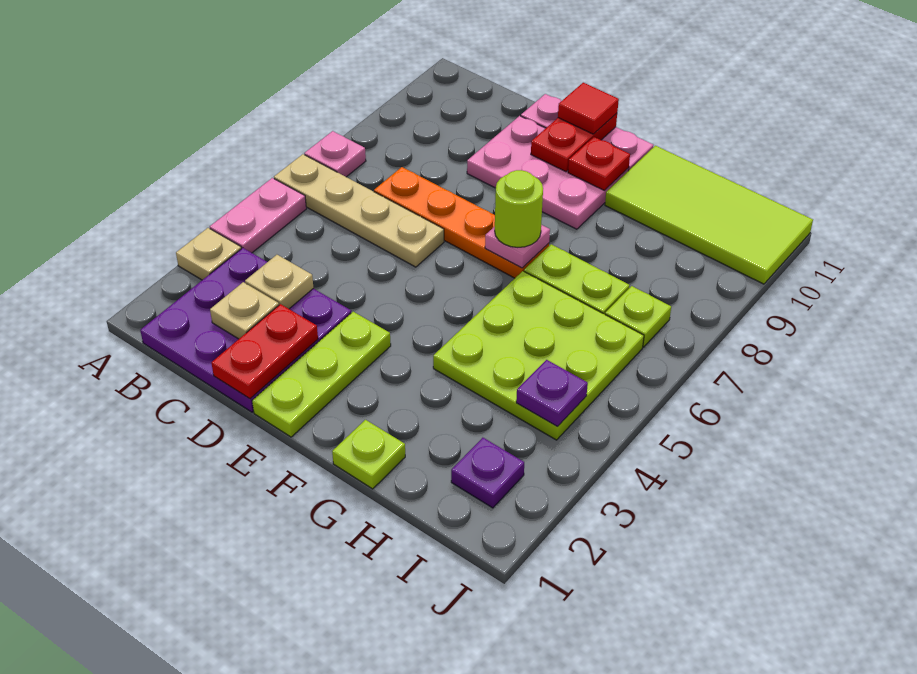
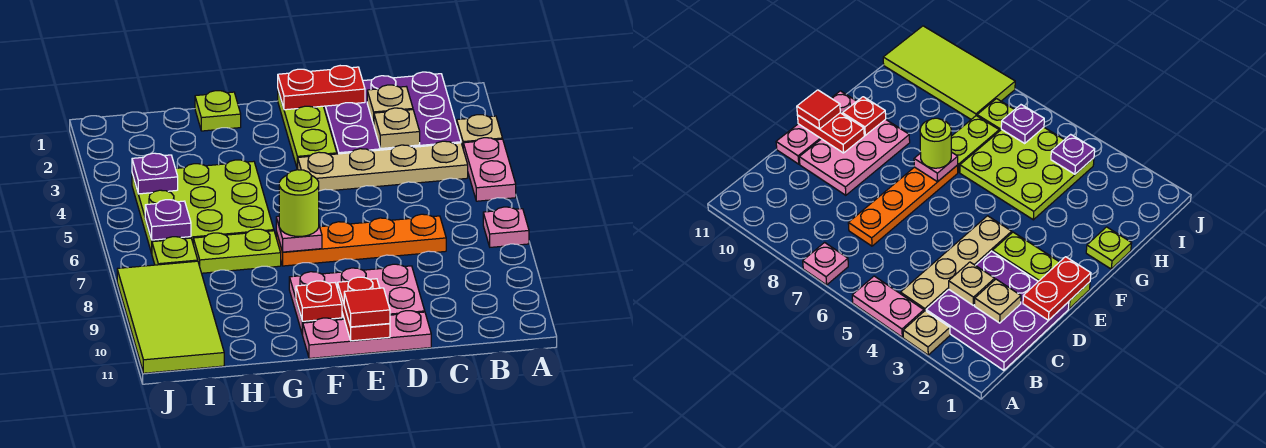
tan plate A6:D6 level 1 -> tan plate B4:E4 level 1
red plate D1:D2 level 2 -> red plate D1:E1 level 2
lime tile G10:J11 level 1 -> lime tile I8:J11 level 1
purple plate I2 level 1 -> purple plate I6 level 2

